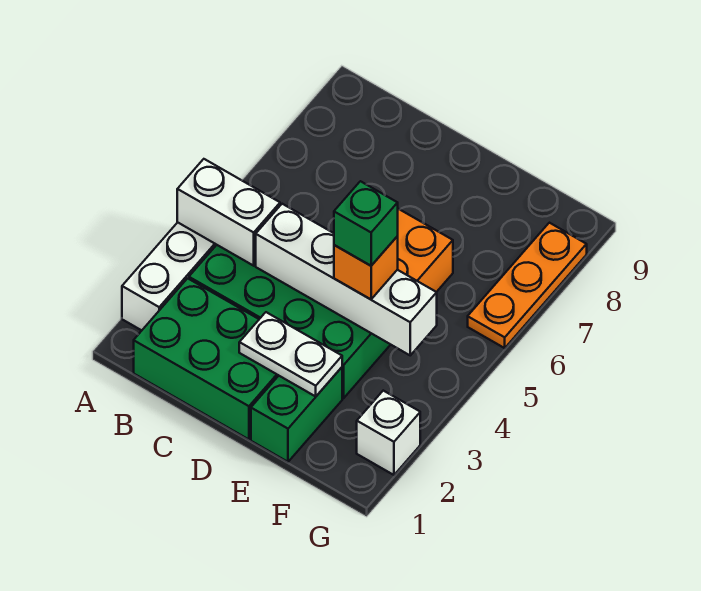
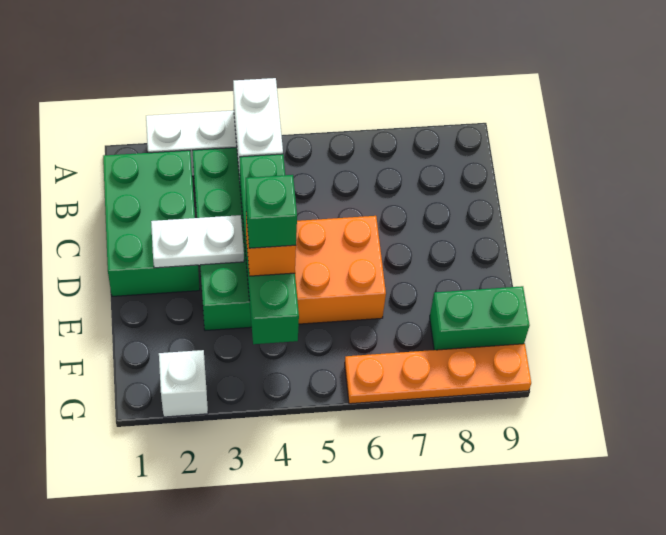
white brick C4:F4 level 2 -> green brick C4:F4 level 2
white plate D2:E2 level 2 -> white plate D2:D3 level 2
green brick E1:E2 level 1 -> green brick F8:F9 level 1
orange plate G6:G8 level 1 -> orange plate G6:G9 level 1

